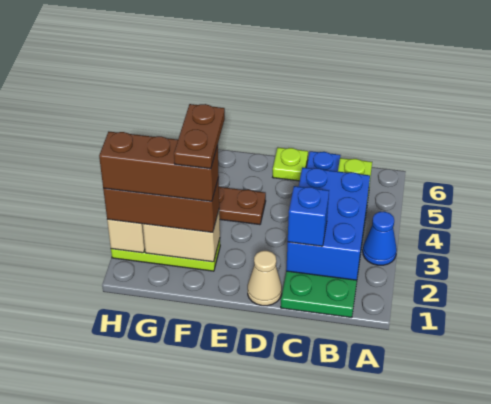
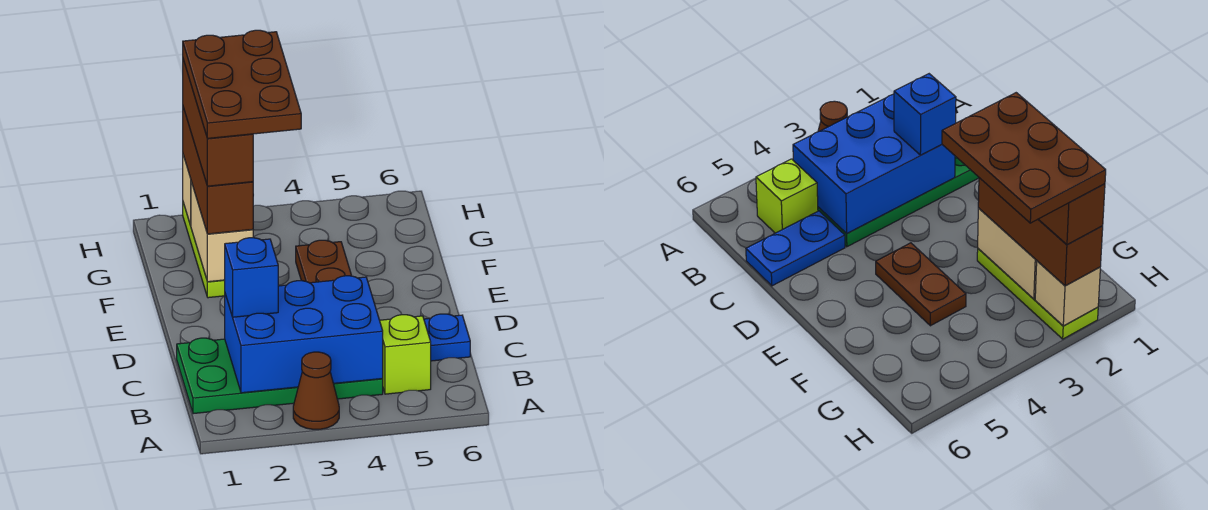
blue cone A3 level 1 -> brown cone A3 level 1
tan cone D1 level 1 -> none
lime plate D6 level 1 -> none
brown plate F2:F3 level 5 -> brown plate F2:H3 level 5

